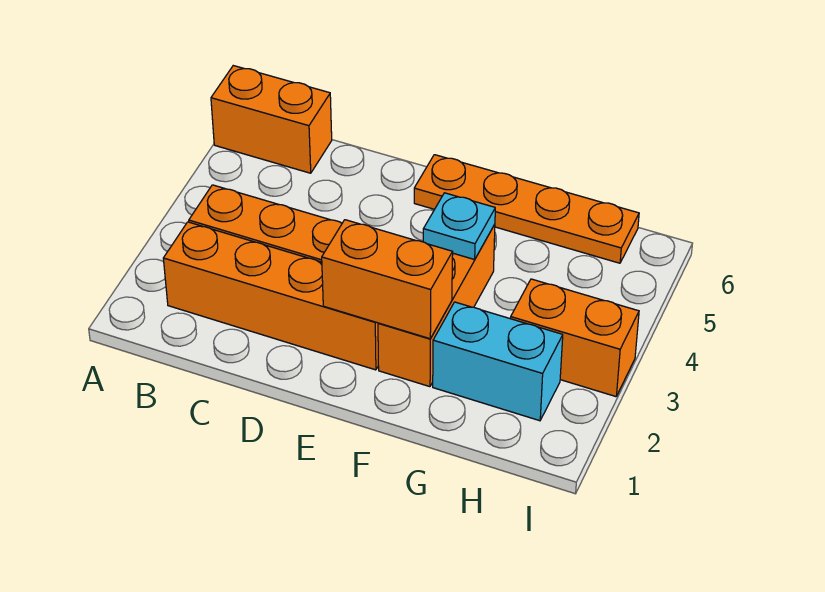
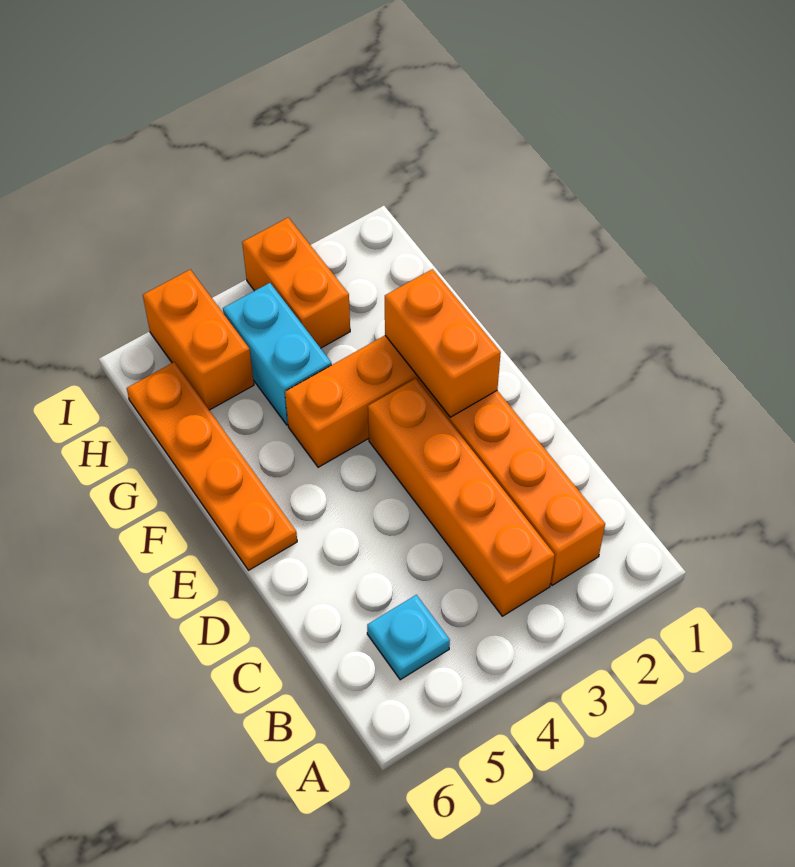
orange brick A6:B6 level 1 -> orange brick H5:I5 level 1
cyan plate F4 level 2 -> cyan plate B5 level 1
cyan brick G2:H2 level 1 -> cyan brick G4:H4 level 1

